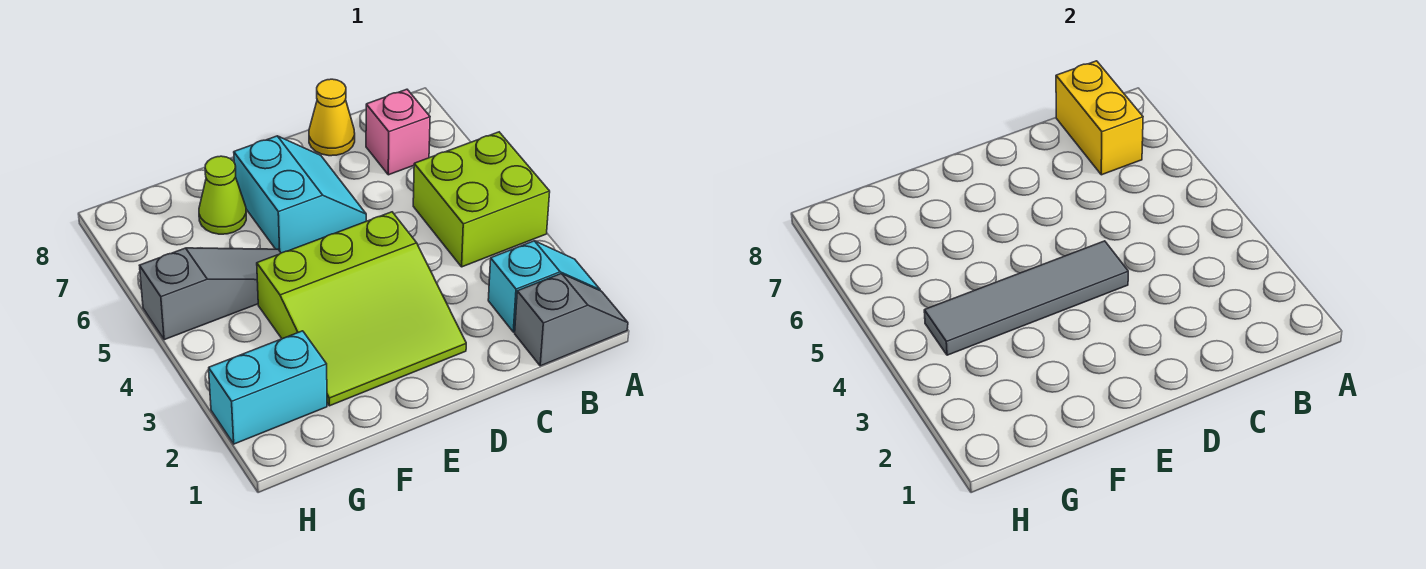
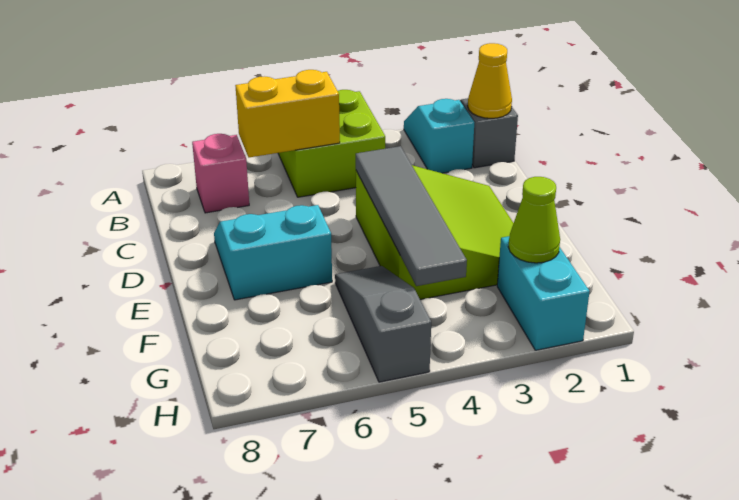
yellow brick B7:B8 level 2 -> yellow brick B5:B6 level 2
yellow cone C8 level 1 -> yellow cone B1 level 2
lime cone F7 level 1 -> lime cone G2 level 2

